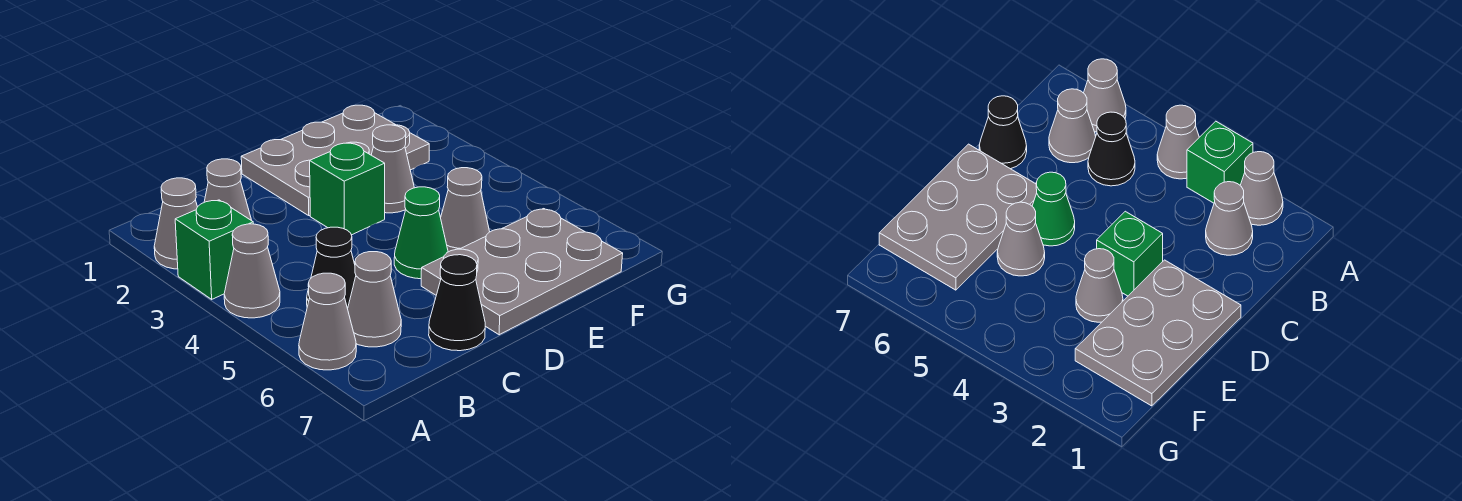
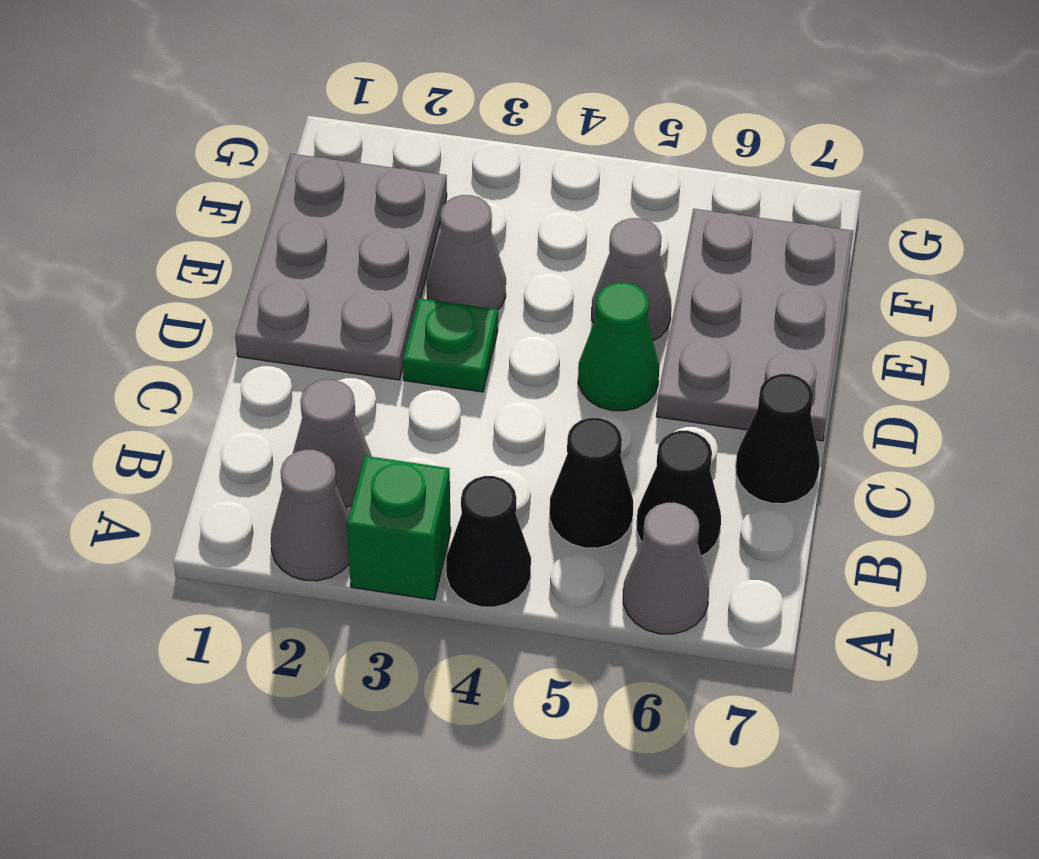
grey cone A4 level 1 -> black cone A4 level 1
grey cone B6 level 1 -> black cone B6 level 1
green brick D3 level 1 -> green plate D3 level 1

